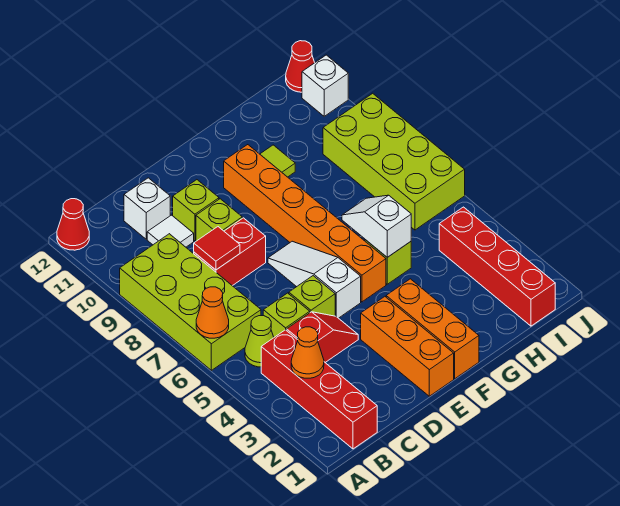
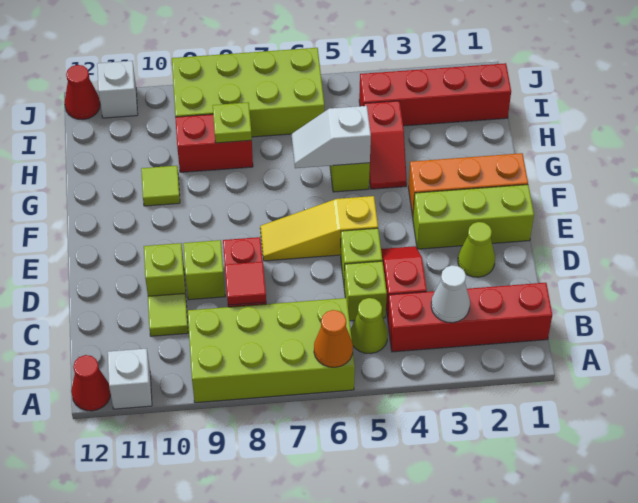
orange cone B3 level 2 -> white cone B3 level 2
white tile C10 level 1 -> lime tile C10 level 1
white brick C11 level 1 -> white brick A11 level 1
none -> lime cone D2 level 1
orange brick E1:E3 level 1 -> lime brick E1:E3 level 1
white slope E5:E7 level 1 top 5 -> yellow slope E5:E7 level 1 top 5
orange brick F5:F10 level 1 -> none
none -> red slope G4:H4 level 1 top H
none -> red brick H8:H9 level 1
none -> lime plate H8 level 2

